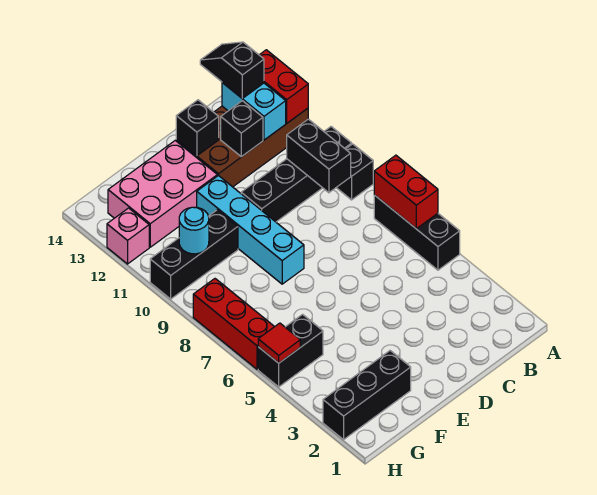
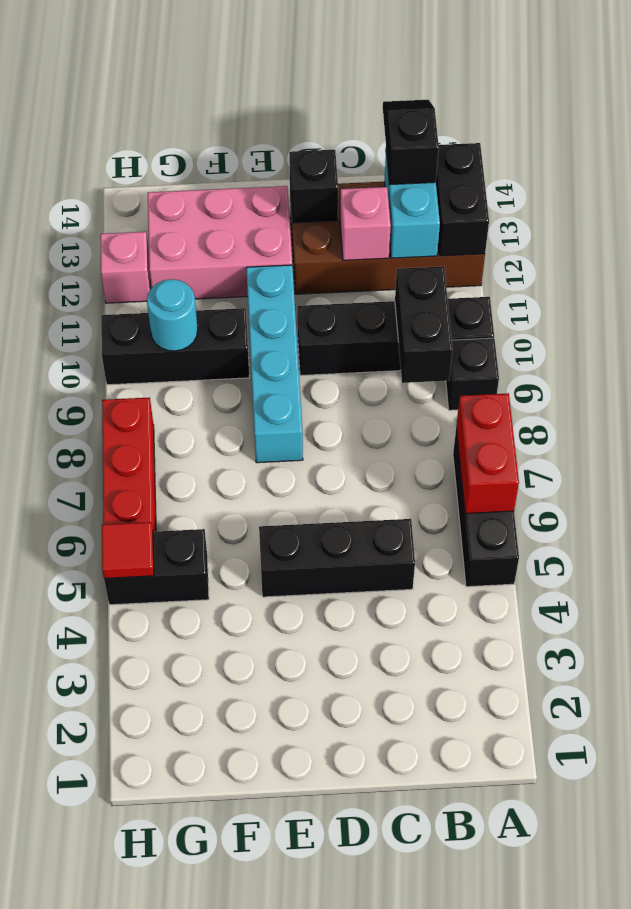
red brick A12:A13 level 2 -> black brick A12:A13 level 2
black brick C12 level 2 -> pink brick C12 level 2
black brick F2:H2 level 1 -> black brick C5:E5 level 1

